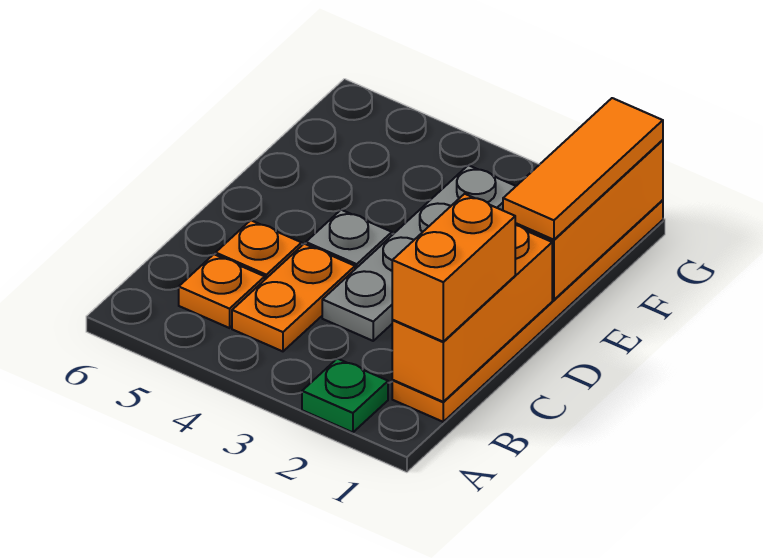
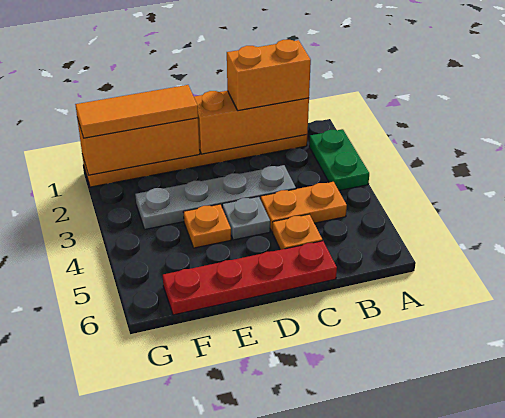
green plate A2 level 1 -> green plate A2:A3 level 1
orange plate B5 level 1 -> orange plate E4 level 1
none -> red plate C6:F6 level 1

